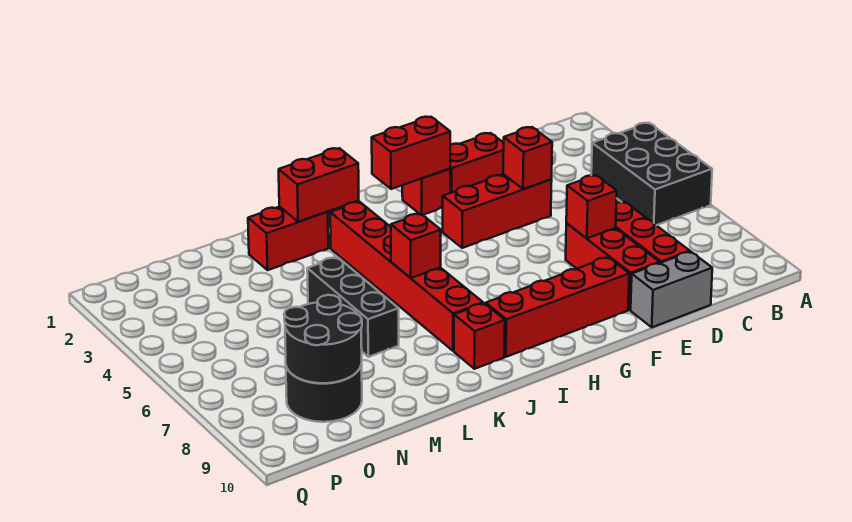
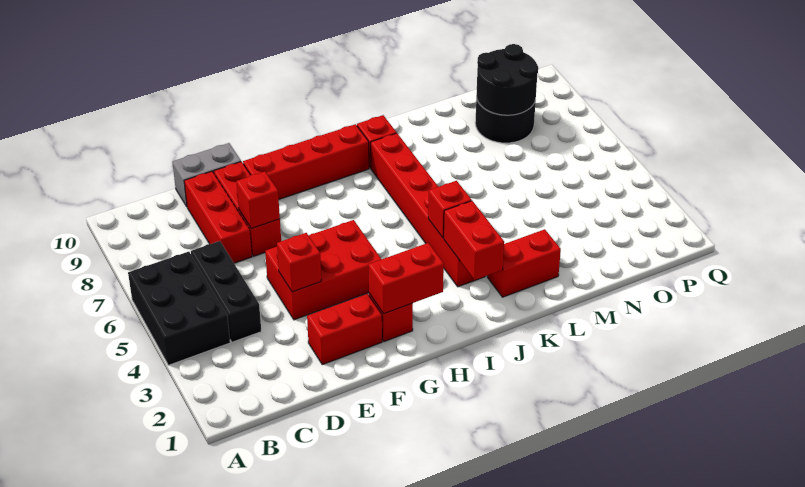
red brick E4:G4 level 1 -> red brick E4:G5 level 1
red brick J2:K2 level 2 -> red brick J2:J3 level 2
red brick J6 level 2 -> red brick J4 level 2
black brick L5:L7 level 1 -> black brick C4:C6 level 1

